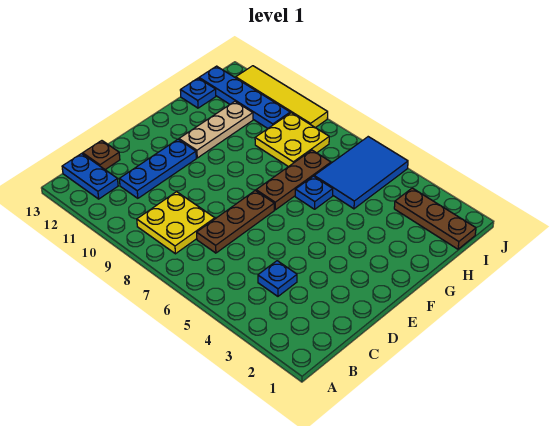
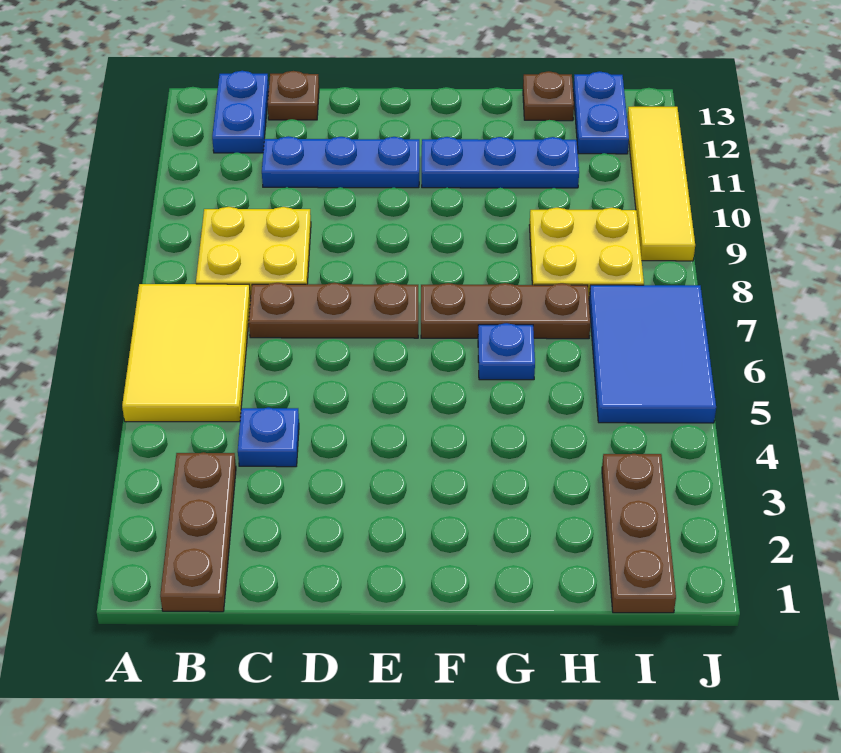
none -> yellow tile A5:B7 level 1
none -> brown plate B1:B3 level 1
tan plate F11:H11 level 1 -> blue plate F11:H11 level 1
blue tile H5:J6 level 1 -> blue tile I5:J7 level 1
blue plate H13 level 1 -> brown plate H13 level 1
blue plate I10:I13 level 1 -> blue plate I12:I13 level 1

